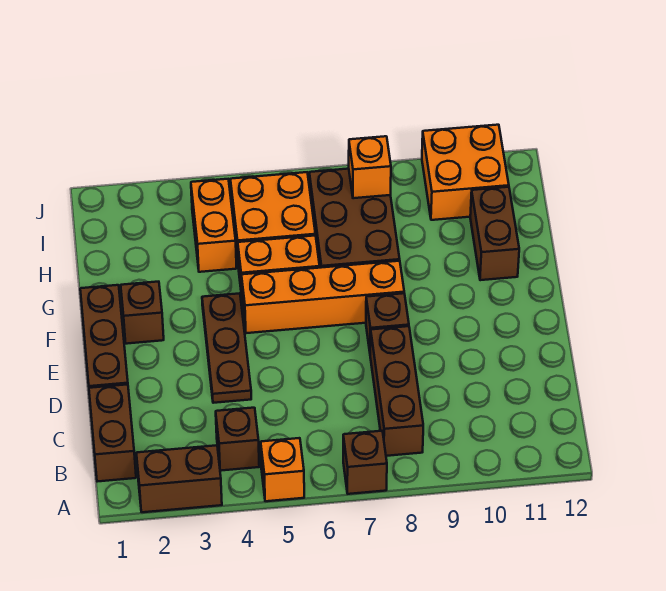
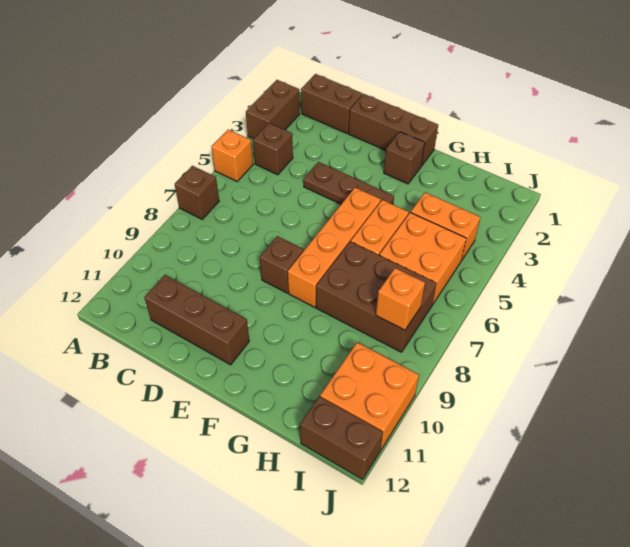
brown brick B8:D8 level 1 -> brown brick C11:E11 level 1
brown brick G11:H11 level 1 -> brown brick I12:J12 level 1

